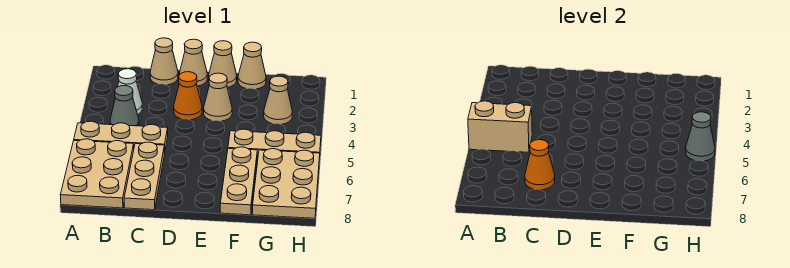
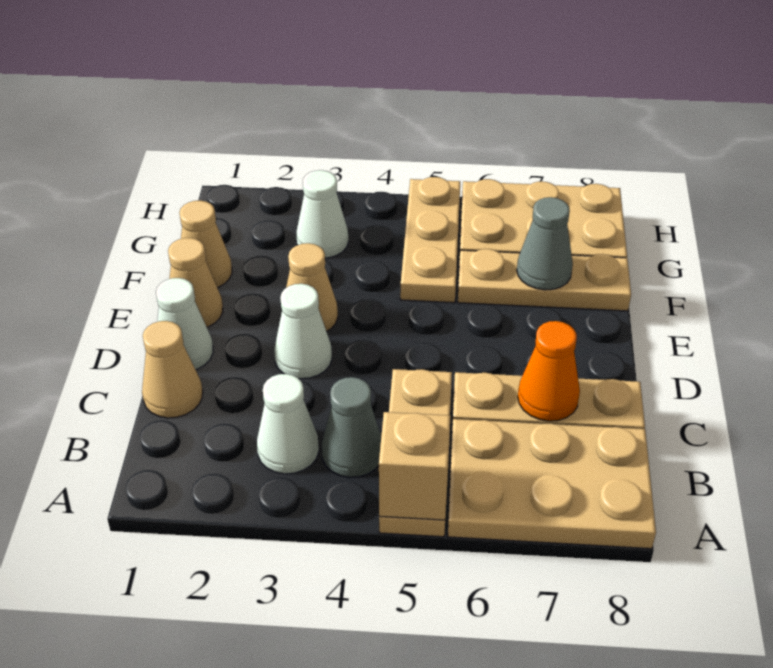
tan brick A5:B5 level 2 -> tan brick A5 level 2
tan cone D1 level 1 -> white cone D1 level 1
orange cone D3 level 1 -> white cone D3 level 1
tan cone G3 level 1 -> white cone G3 level 1
grey cone H5 level 2 -> grey cone F7 level 2

